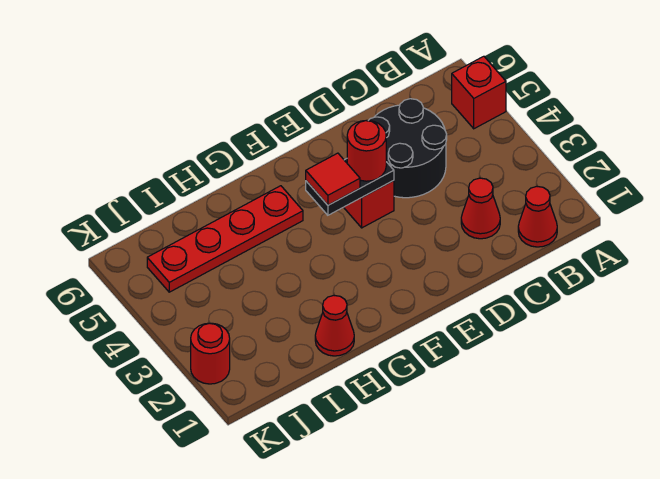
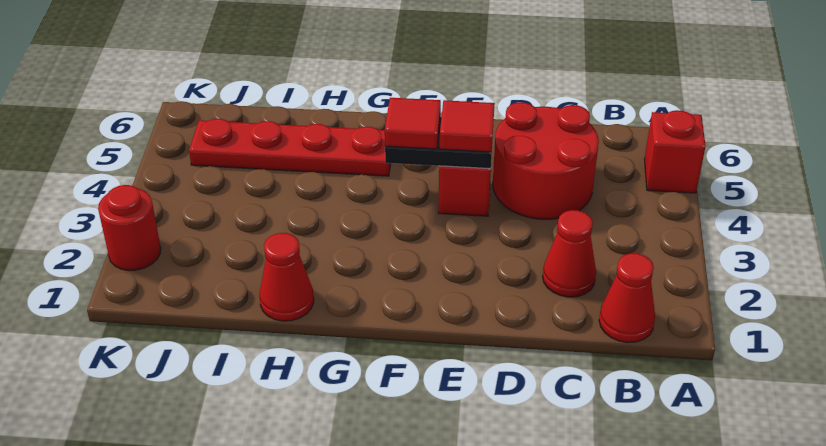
black round brick C4:D5 level 1 -> red round brick C4:D5 level 1
red round brick E4 level 3 -> red tile E4 level 3

